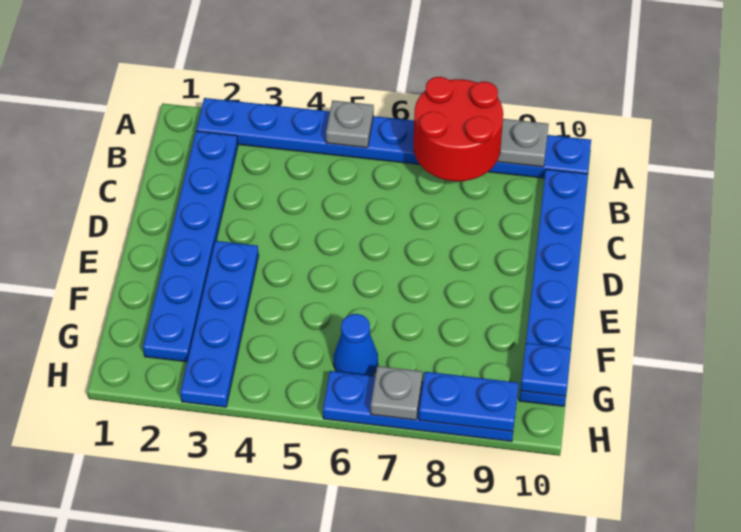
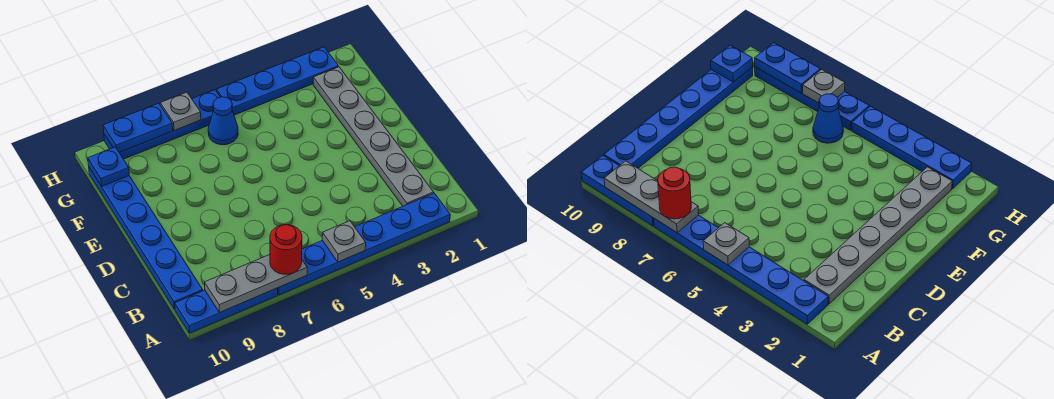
red round brick A7:B8 level 3 -> red round brick A7 level 3
blue plate B2:G2 level 1 -> grey plate B2:G2 level 1
blue plate E3:H3 level 1 -> blue plate H2:H5 level 1

